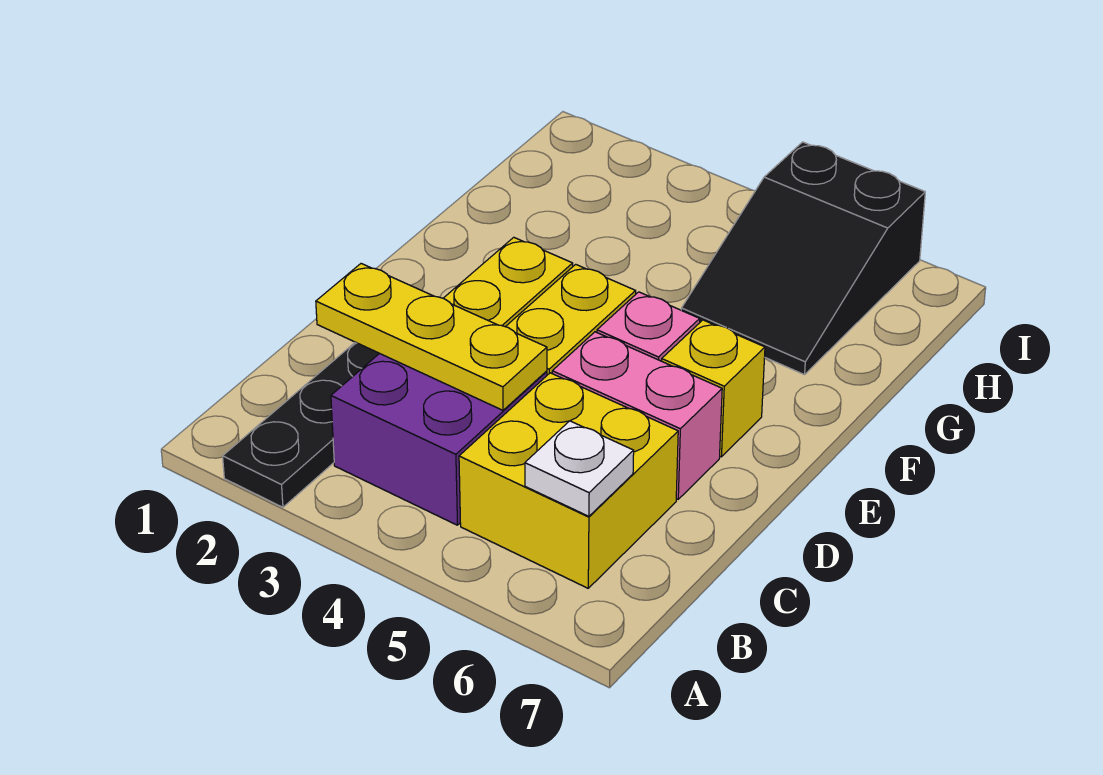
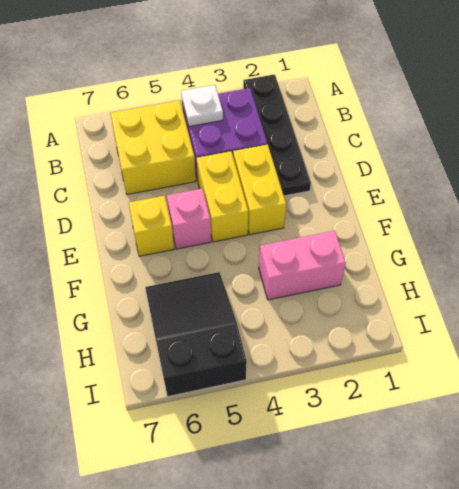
white plate B6 level 2 -> white plate B4 level 2
yellow plate C2:C4 level 2 -> none
pink brick D5:D6 level 1 -> pink brick G2:G3 level 1

